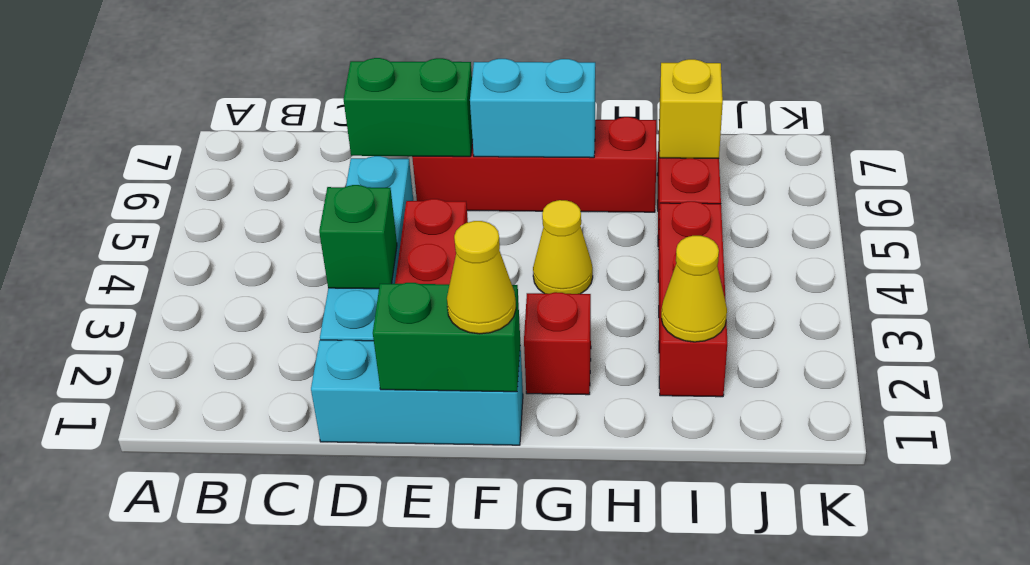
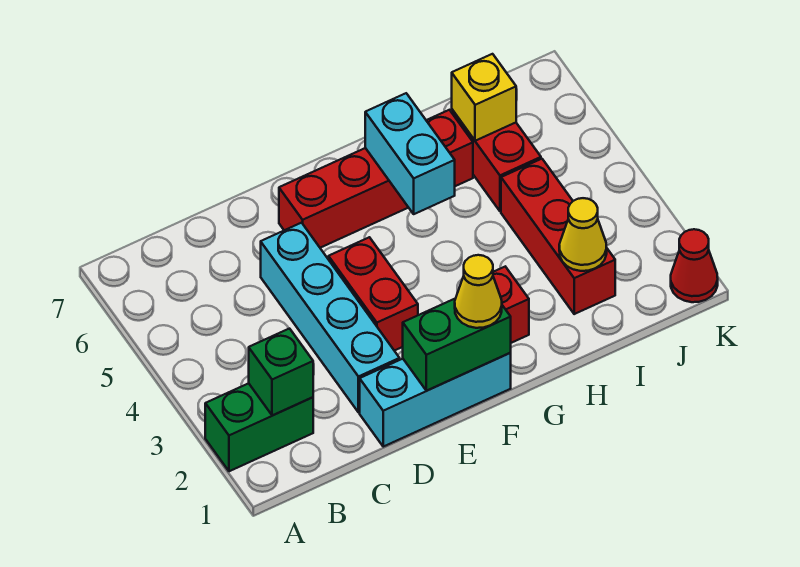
green brick D3 level 2 -> green brick B2 level 2
green brick D6:E6 level 2 -> green brick A2:B2 level 1
cyan brick F6:G6 level 2 -> cyan brick G5:G6 level 2
yellow cone G4 level 1 -> none
none -> red cone K1 level 1

